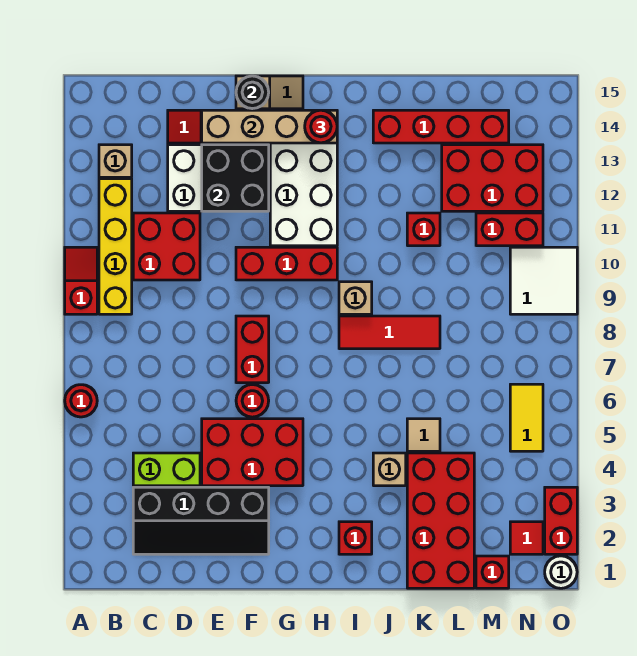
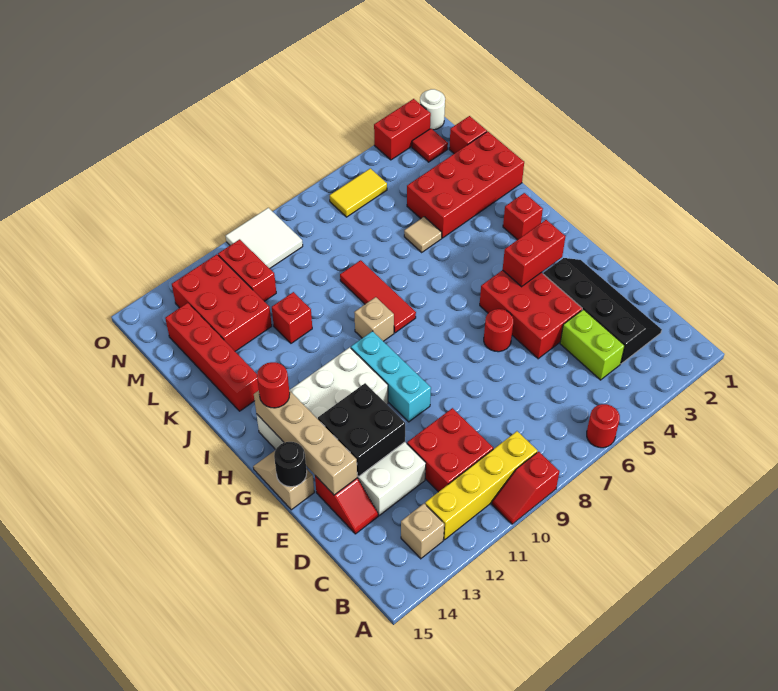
red brick F7:F8 level 1 -> red brick G3:G4 level 2
red brick F10:H10 level 1 -> cyan brick F10:H10 level 1
tan brick J4 level 1 -> none

